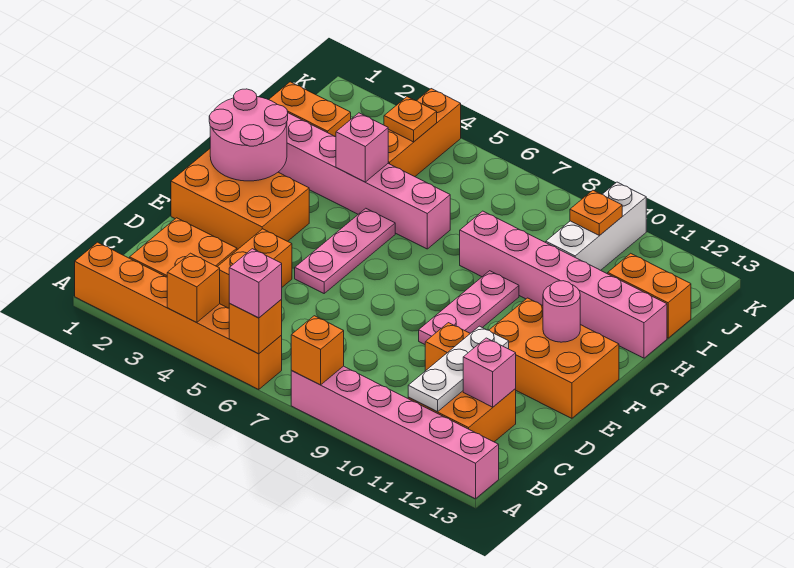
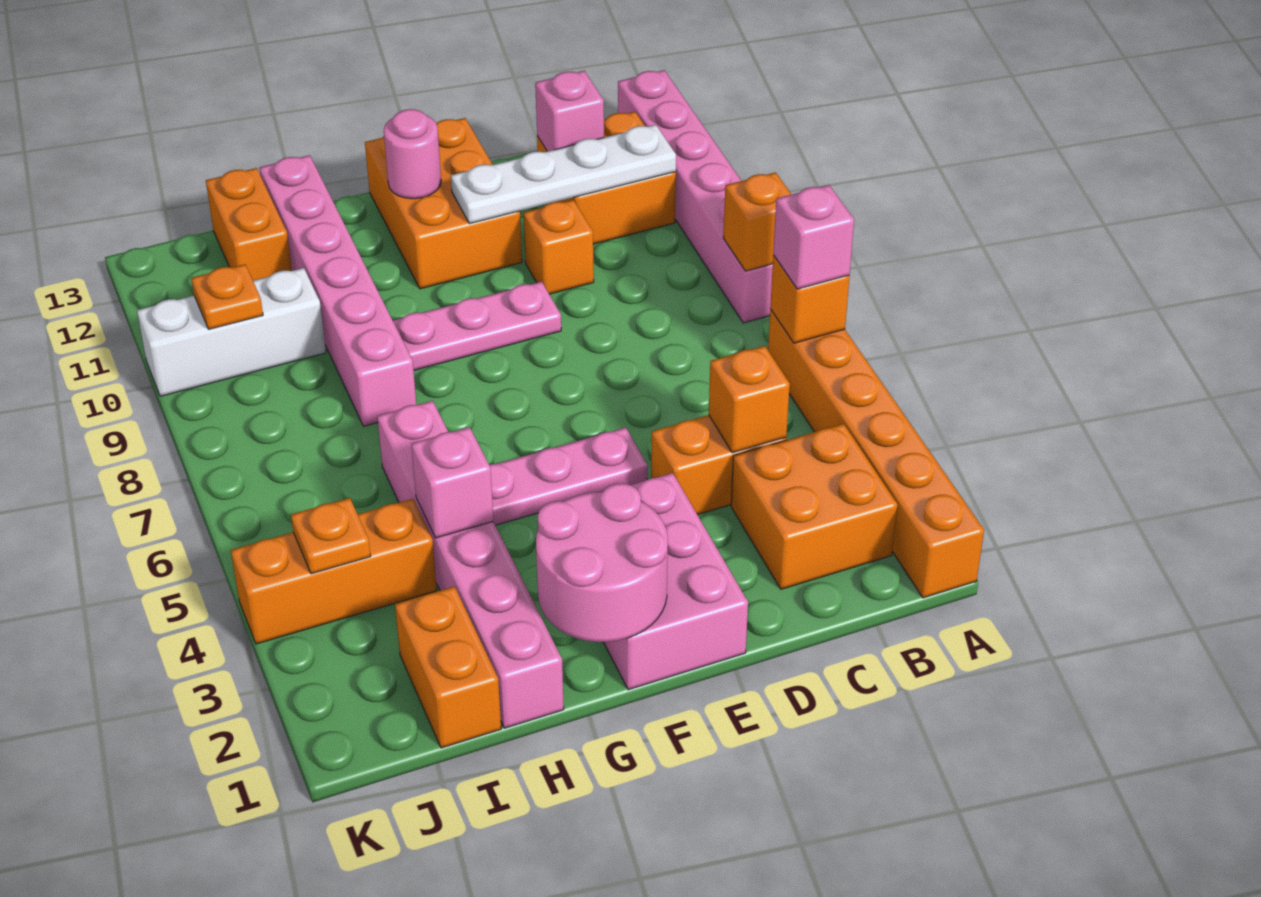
orange brick A4 level 2 -> orange brick C4 level 2
white plate B11:D11 level 2 -> white plate B11:E11 level 2
orange brick E1:F3 level 1 -> pink brick E1:F3 level 1

